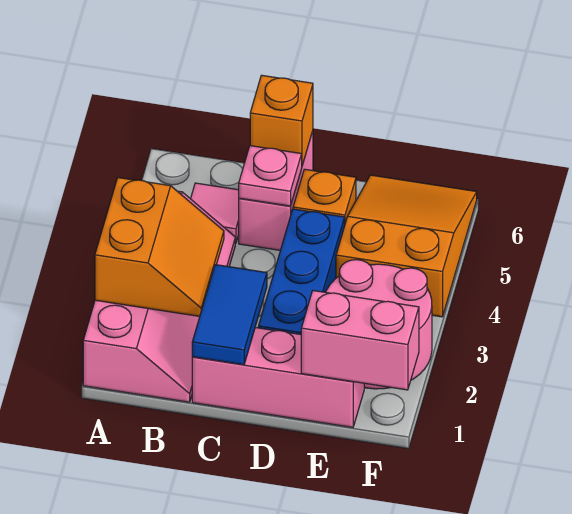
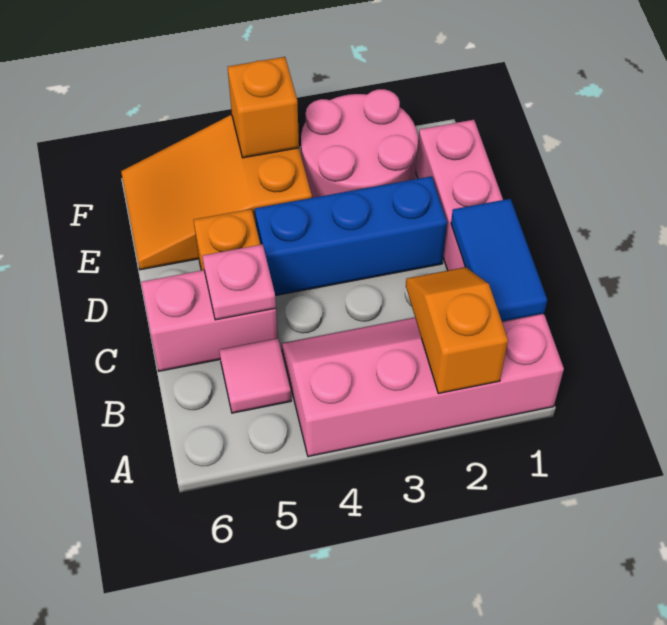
orange slope A2:B3 level 2 top A -> orange slope A2:B2 level 2 top A
blue tile C1:C2 level 2 -> blue tile B1:C1 level 2
orange brick C6 level 2 -> orange brick F4 level 2
pink brick E1:F1 level 2 -> none

